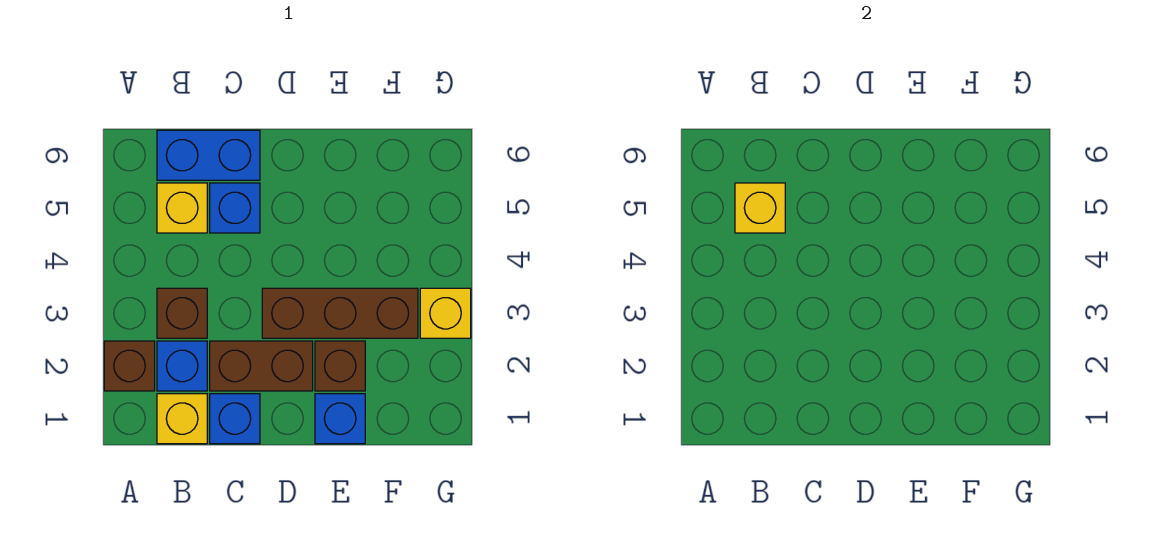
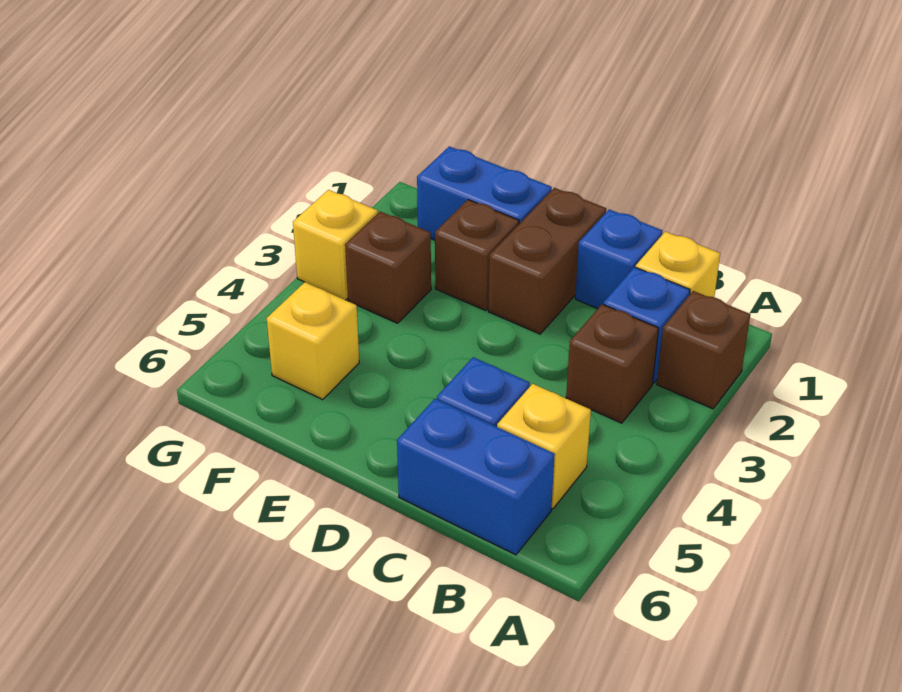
yellow brick B5 level 2 -> yellow brick F5 level 1
brown brick C2:D2 level 1 -> brown brick D1:D2 level 1
brown brick D3:F3 level 1 -> brown brick F3 level 1
blue brick E1 level 1 -> blue brick E1:F1 level 1

